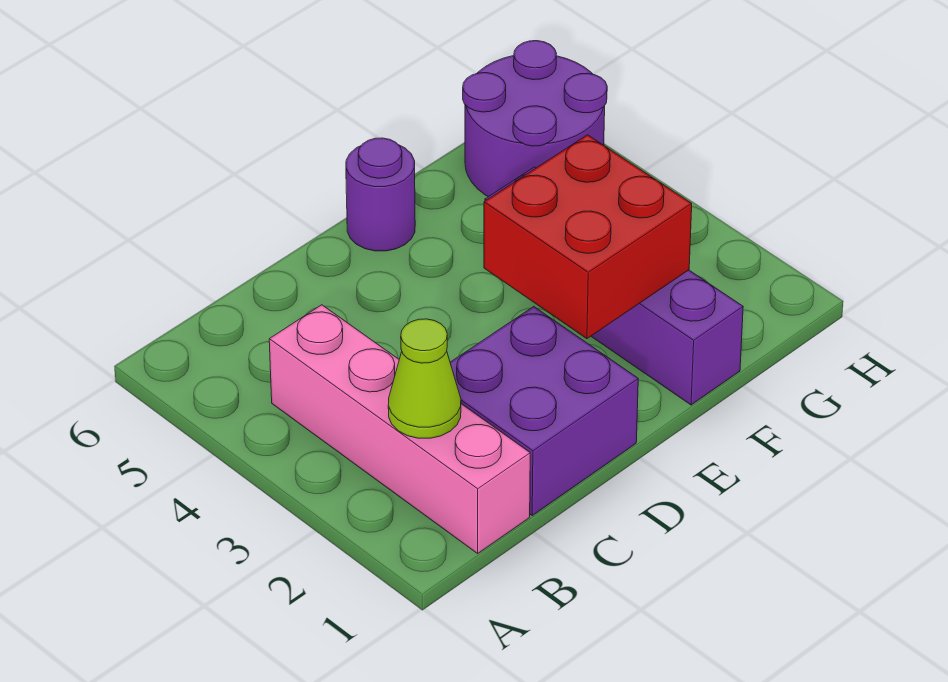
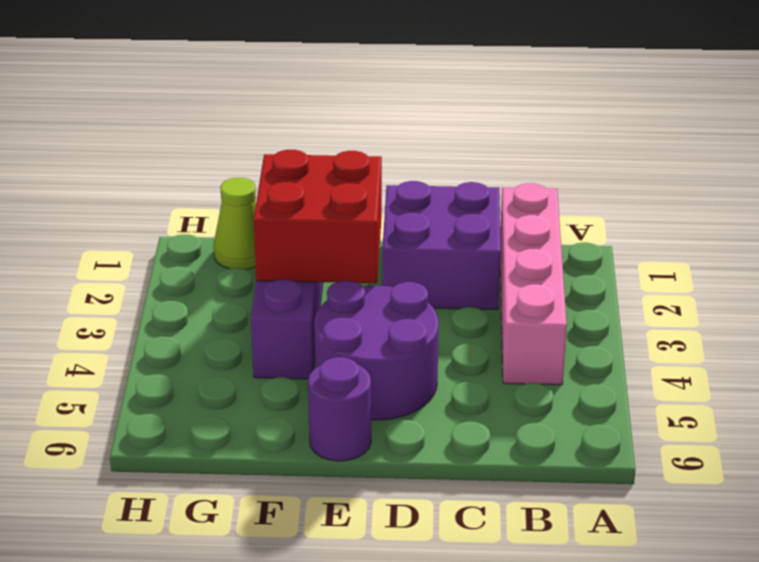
lime cone B2 level 2 -> lime cone G1 level 1
purple round brick G5:H6 level 1 -> purple round brick D4:E5 level 1

